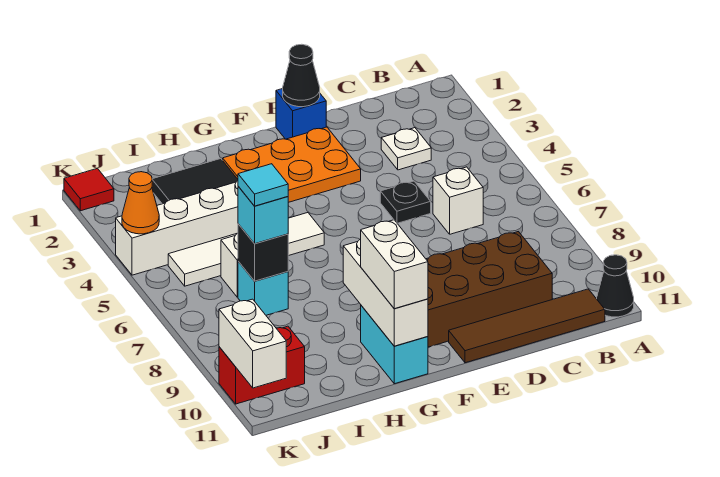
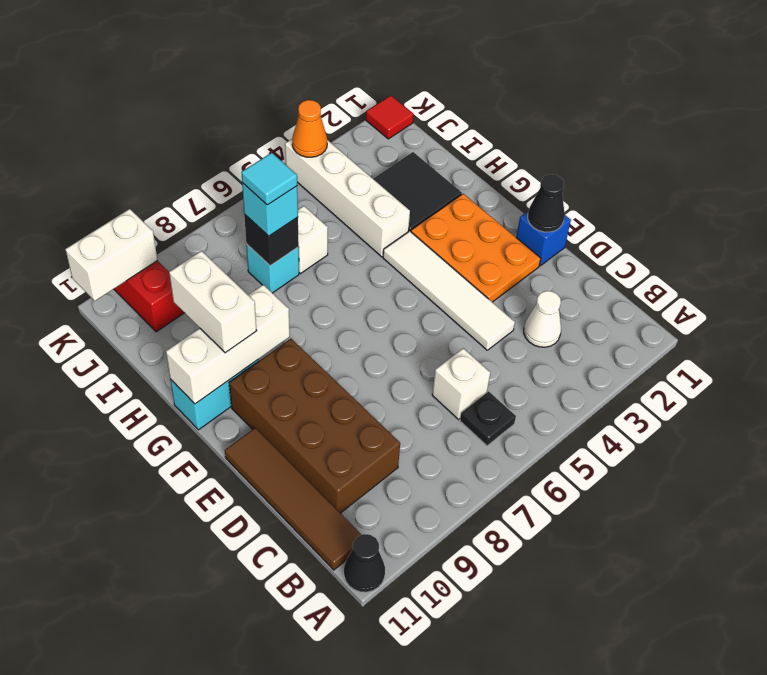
white plate C3 level 1 -> white cone C3 level 1
black plate D5 level 1 -> black plate B6 level 1
white tile G5:J5 level 1 -> white tile D4:G4 level 1
white brick G10:G11 level 3 -> white brick G10:H10 level 3

